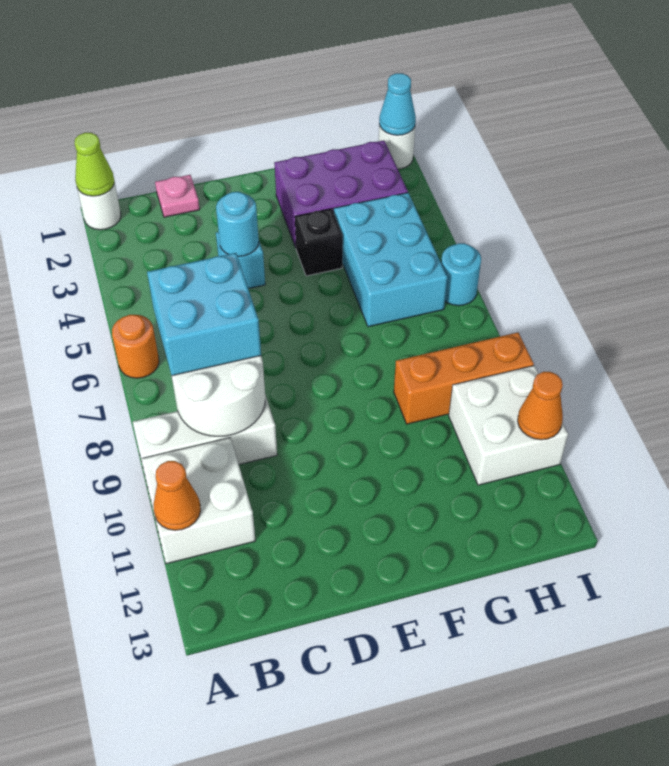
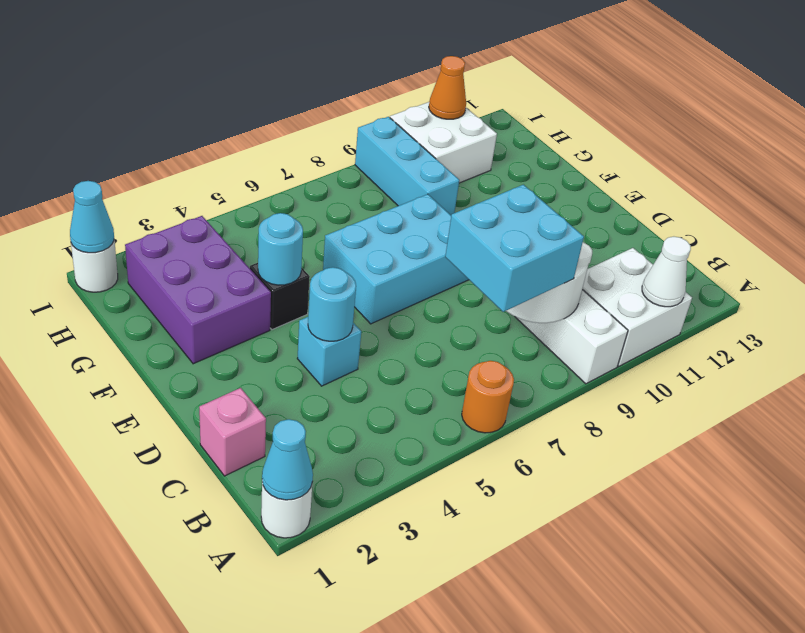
lime cone A1 level 2 -> cyan cone A1 level 2
orange cone A11 level 2 -> white cone A11 level 2
pink plate C1 level 1 -> pink brick C1 level 1
cyan brick G4:H6 level 1 -> cyan brick E6:F8 level 1
orange brick G9:I9 level 1 -> cyan brick G9:I9 level 1
cyan round brick I6 level 1 -> cyan round brick F4 level 2

